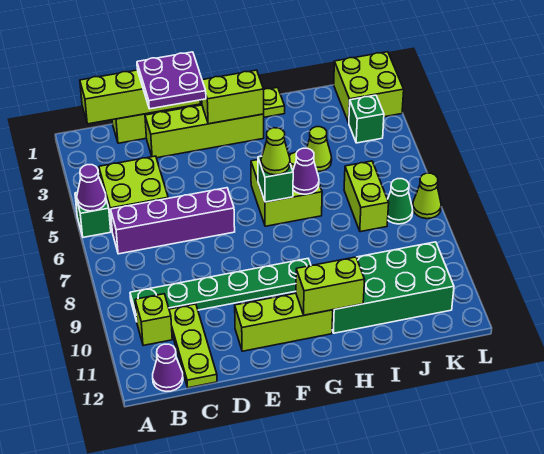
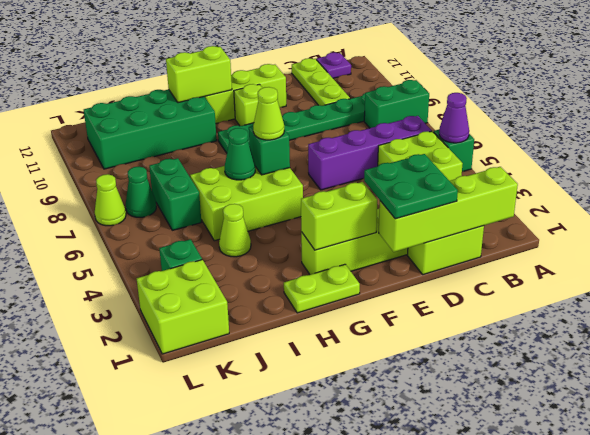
none -> green brick A8:B8 level 1
lime brick B10 level 1 -> lime brick F10 level 1
purple cone B12 level 1 -> purple plate B12 level 1
purple plate D1:E2 level 3 -> green plate D1:E2 level 3
lime brick G5:H6 level 1 -> lime brick G5:I6 level 1
purple cone H6 level 2 -> green cone H6 level 2
lime brick J6:J7 level 1 -> green brick J6:J7 level 1

